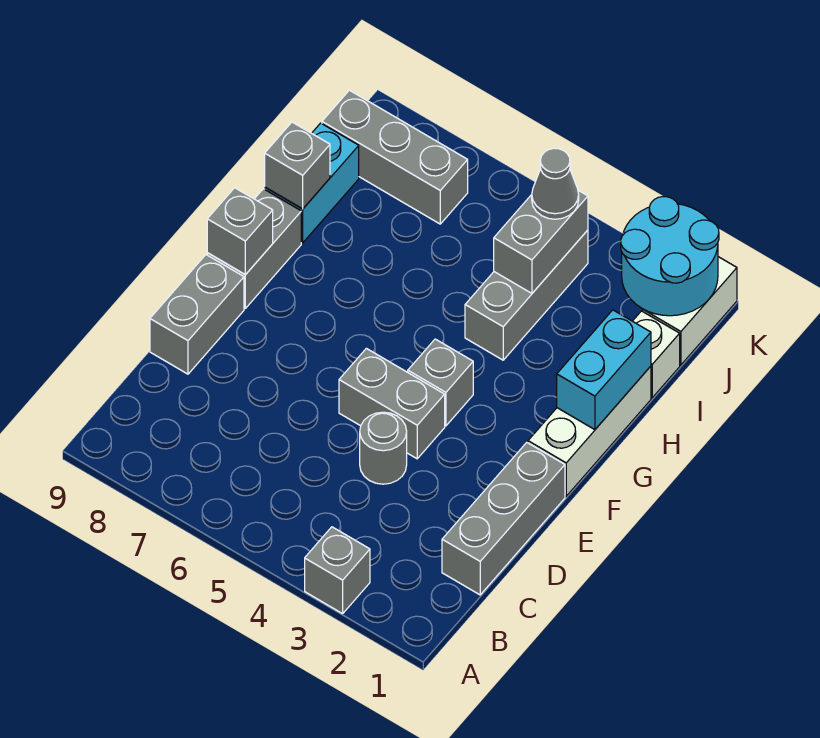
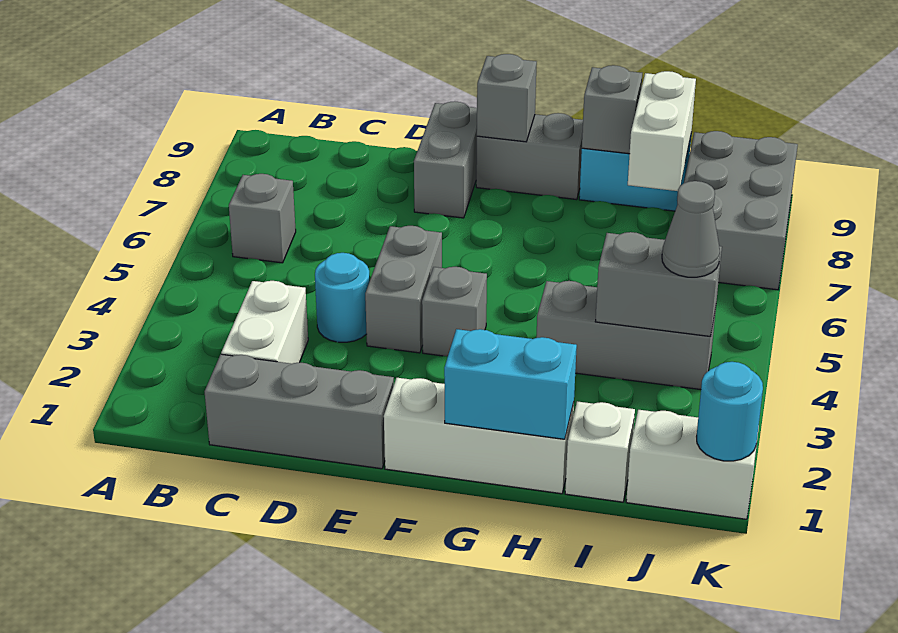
grey brick A3 level 1 -> grey brick B6 level 1
none -> white brick C2:C3 level 1
grey round brick D4 level 1 -> cyan round brick D4 level 1
grey brick D9:E9 level 1 -> grey brick E8:E9 level 1
none -> white brick I8:I9 level 2
cyan round brick J1:K2 level 2 -> cyan round brick K1 level 2
grey brick J7:J9 level 1 -> grey brick J7:K9 level 1

